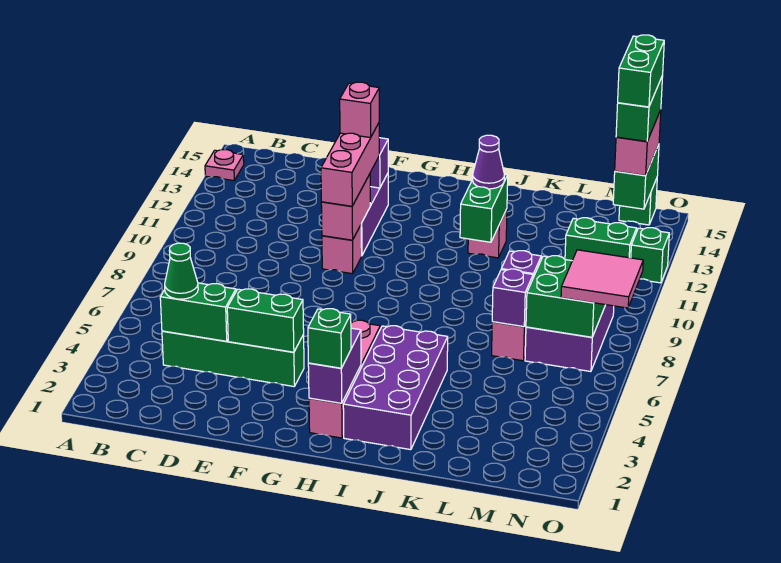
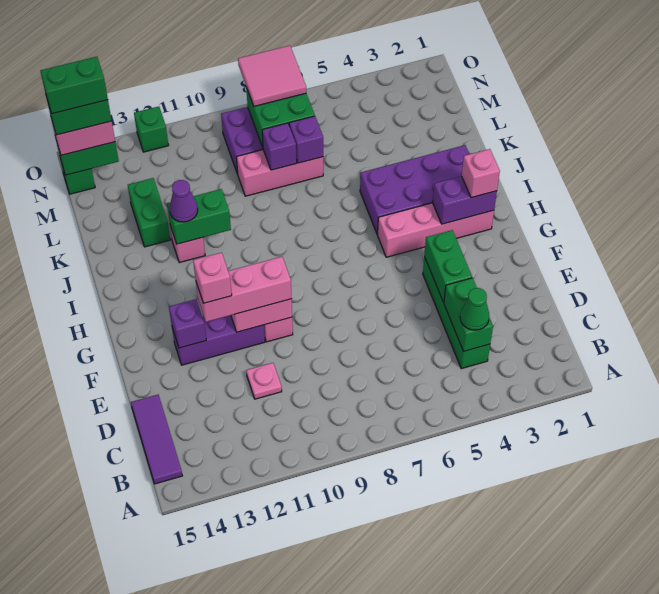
pink plate A14 level 1 -> pink plate D11 level 1
none -> purple tile B15:D15 level 1
green brick H2 level 3 -> pink brick H2 level 3
green brick M12:N12 level 1 -> green brick K13:L13 level 1

